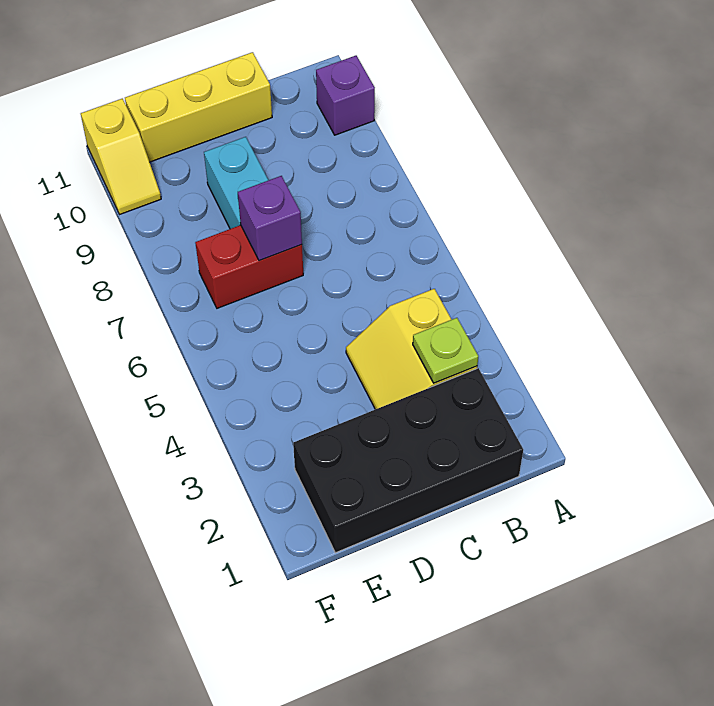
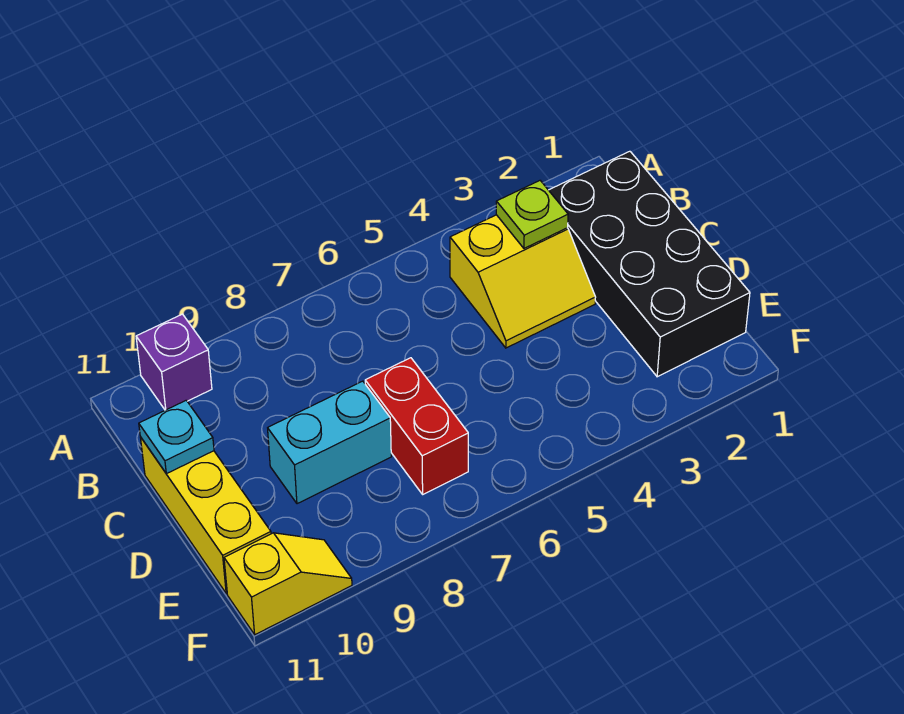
none -> cyan plate C11 level 2
purple brick D7 level 2 -> none

